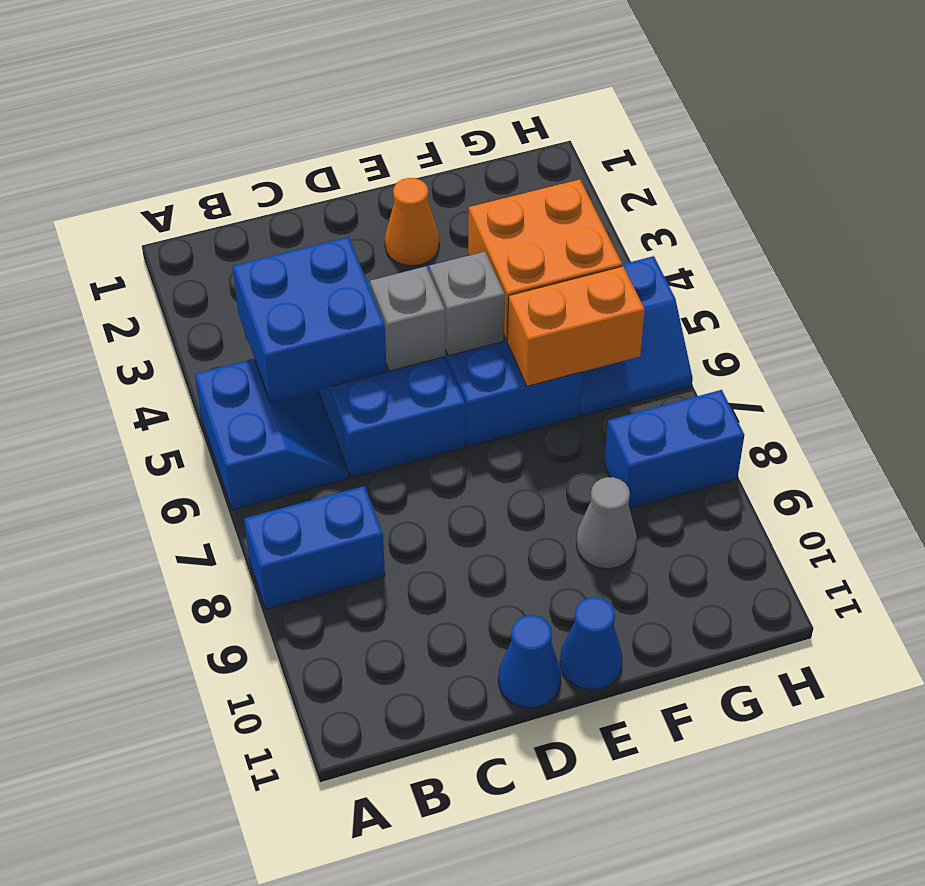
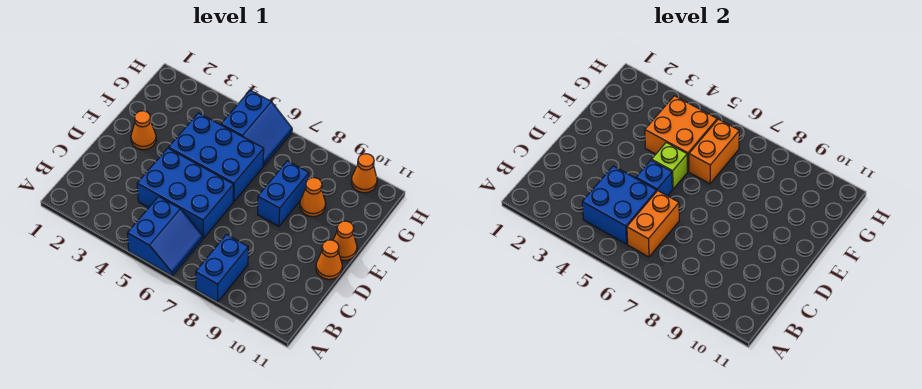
blue slope A5:B6 level 1 top A -> blue slope A5:B6 level 1 top 5
none -> orange brick B6:C6 level 2
grey brick D5 level 2 -> blue brick D5 level 2
blue cone D11 level 1 -> orange cone D11 level 1
grey brick E5 level 2 -> lime brick E5 level 2
blue cone E11 level 1 -> orange cone E11 level 1
grey cone F9 level 1 -> orange cone F9 level 1
blue brick G8:H8 level 1 -> blue brick E8:F8 level 1
none -> orange cone H10 level 1

